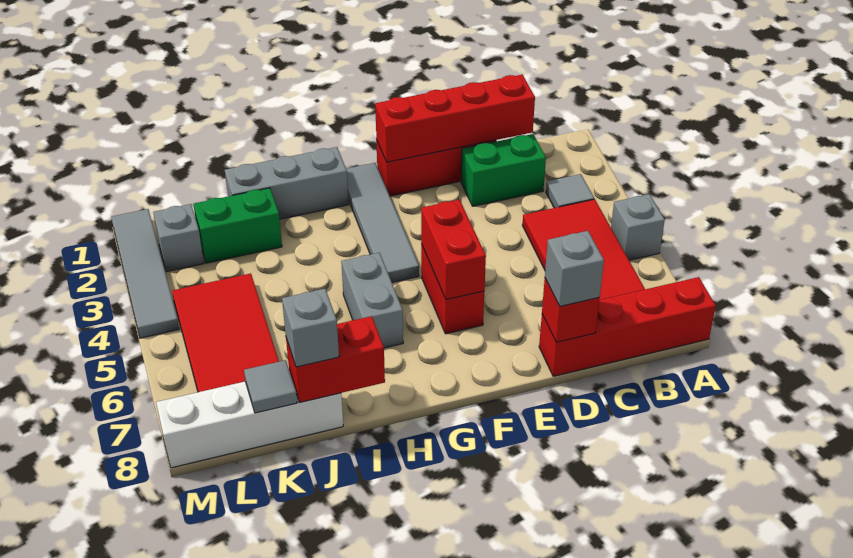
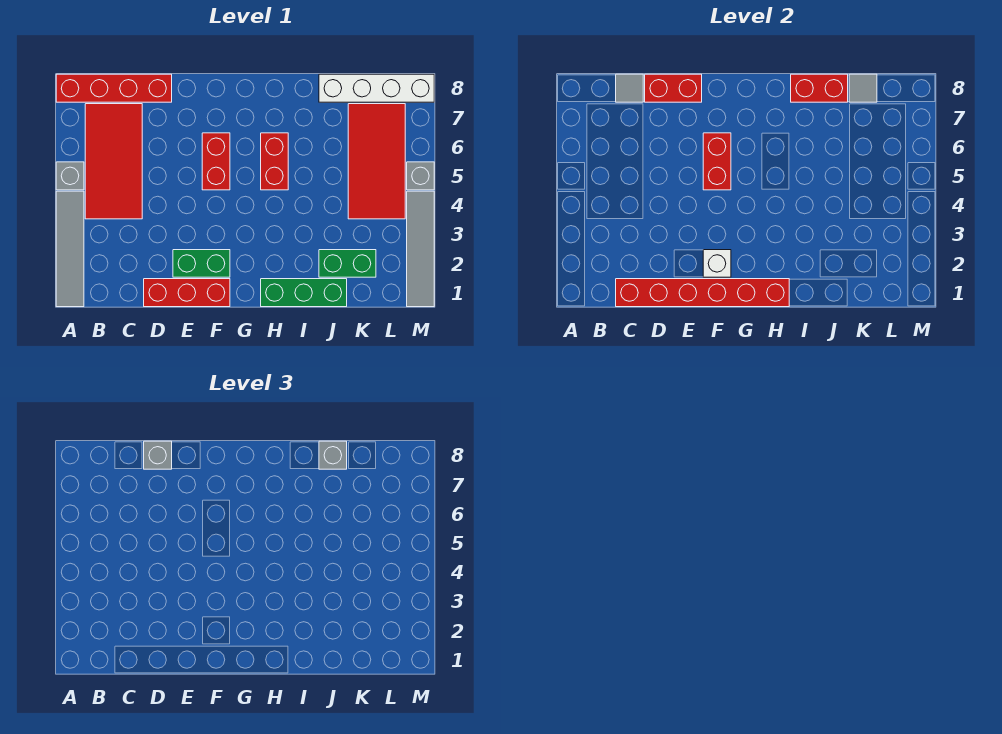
grey tile B3 level 1 -> grey tile C8 level 2
red brick C1:F1 level 2 -> red brick C1:H1 level 2
green brick C2:D2 level 1 -> green brick E2:F2 level 1
red brick D8 level 2 -> red brick D8:E8 level 2
none -> white brick F2 level 2
grey tile G1:G4 level 1 -> grey tile A1:A4 level 1
grey brick H1:J1 level 1 -> green brick H1:J1 level 1
grey brick H5:H6 level 1 -> red brick H5:H6 level 1
grey brick L2 level 1 -> grey brick M5 level 1

